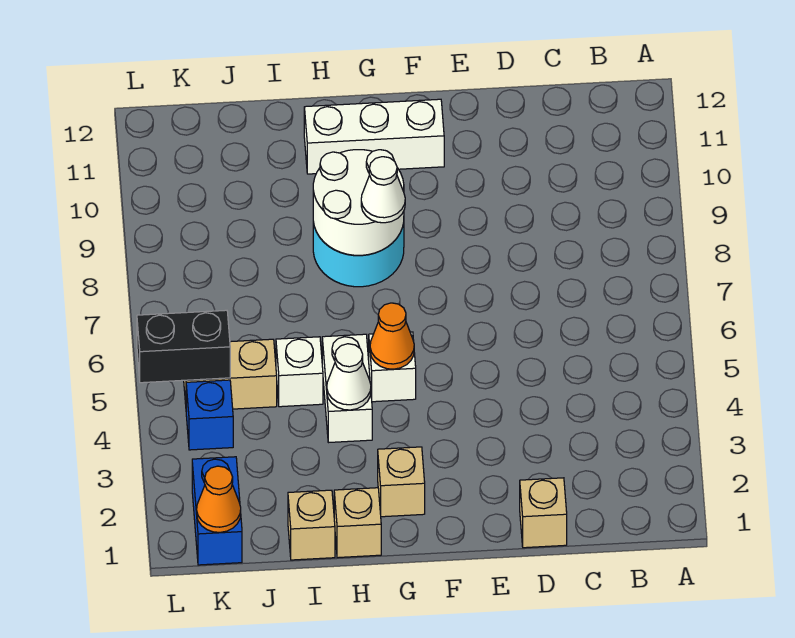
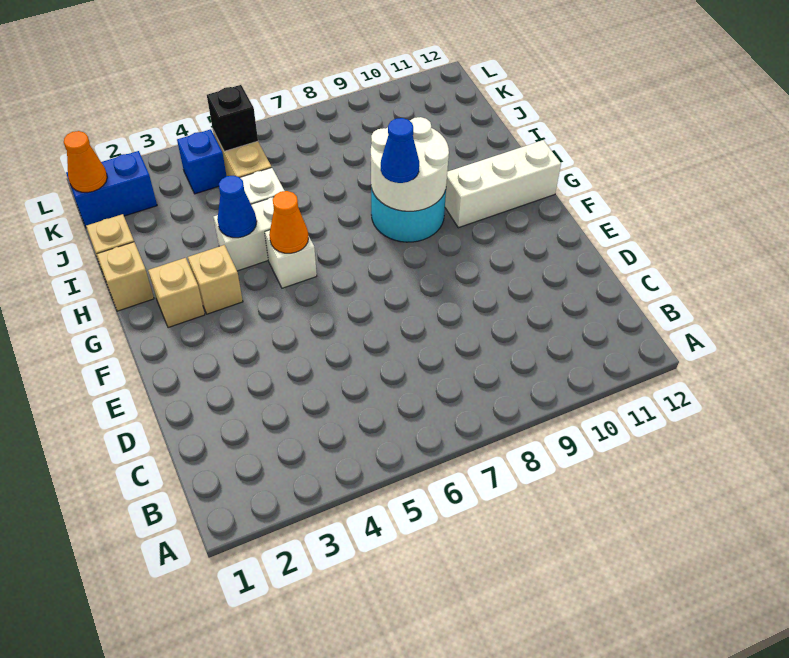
tan brick D1 level 1 -> tan brick G3 level 1
white brick F11:H11 level 1 -> white brick G10:G12 level 1
white cone G8 level 3 -> blue cone G8 level 3
white cone H4 level 2 -> blue cone H4 level 2
black brick K5:L5 level 2 -> black brick K5 level 2

